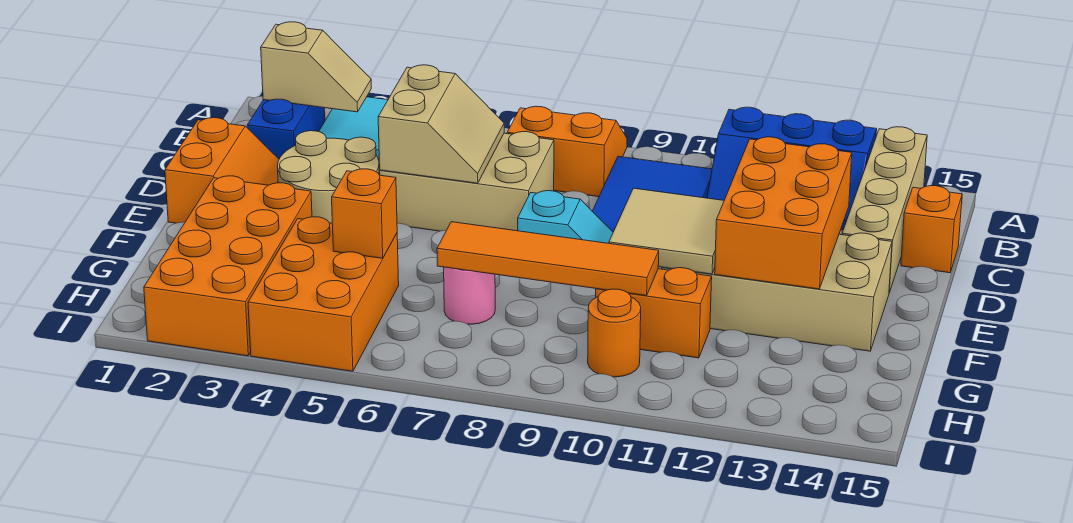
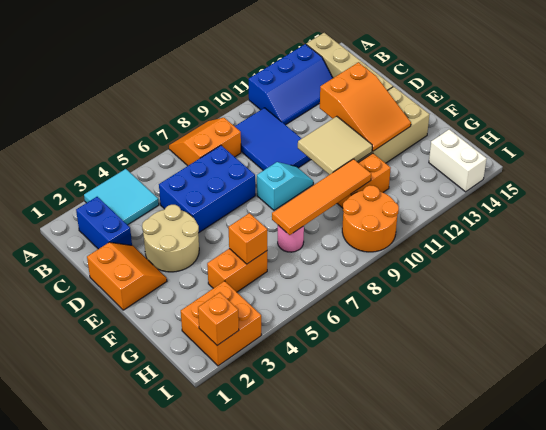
tan slope B2:B3 level 2 top 2 -> none
tan brick C5:D7 level 1 -> blue brick C5:D7 level 1
tan slope C5:D6 level 2 top 5 -> none
orange brick C15 level 1 -> orange brick I2 level 2
orange brick D12:F13 level 2 -> orange slope D12:F13 level 2 top D
orange brick F2:I3 level 1 -> orange brick H2:I3 level 1
orange brick G4:I5 level 1 -> orange brick G4:G5 level 1
orange round brick H10 level 1 -> orange round brick H9:I10 level 1
none -> white brick H14:I14 level 1

